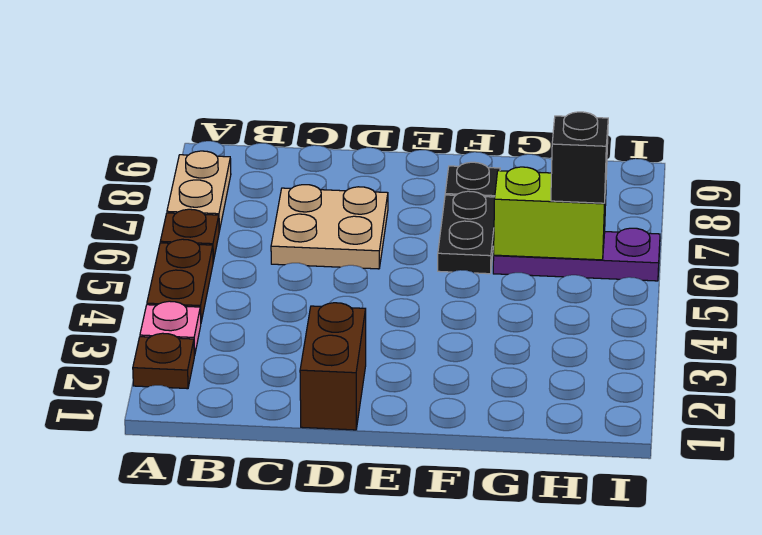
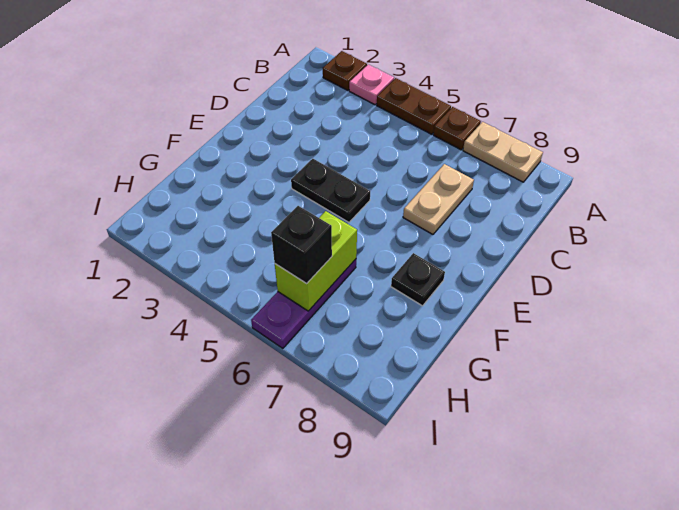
tan plate C6:D7 level 1 -> tan plate C7:D7 level 1
brown brick D1:D2 level 1 -> none
black plate F6:F7 level 1 -> black plate E4:E5 level 1

